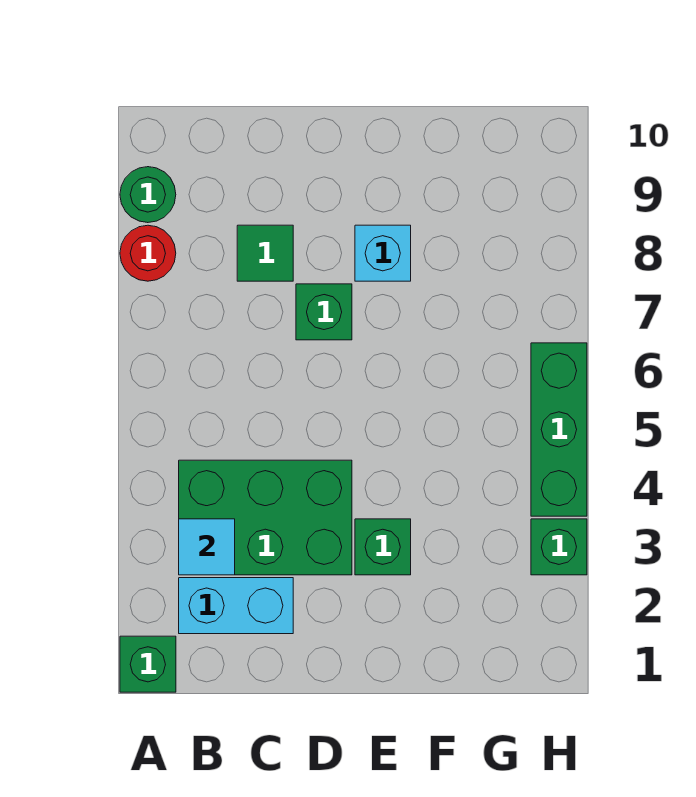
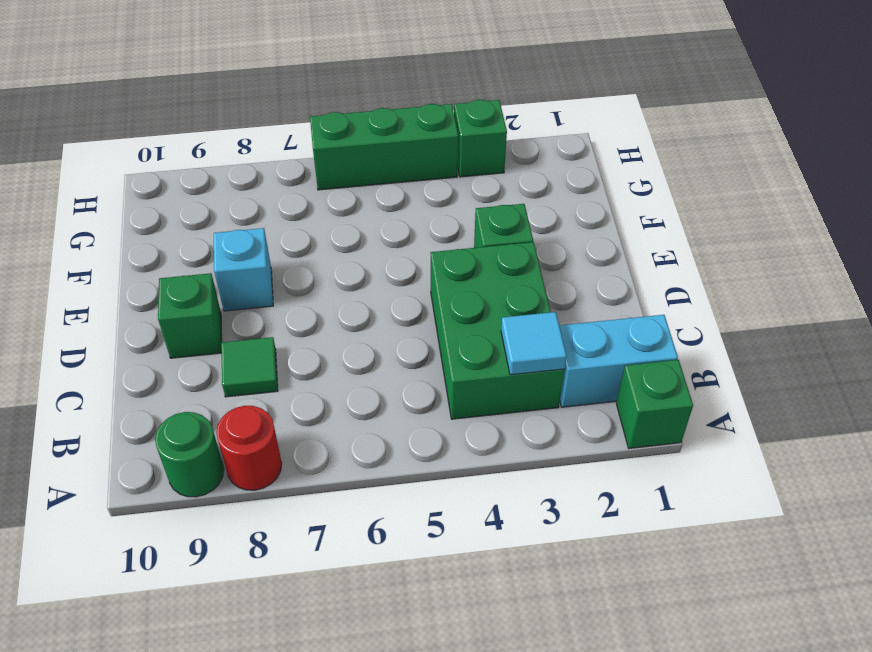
cyan brick B2:C2 level 1 -> cyan brick B1:B2 level 1
green brick D7 level 1 -> green brick D9 level 1

